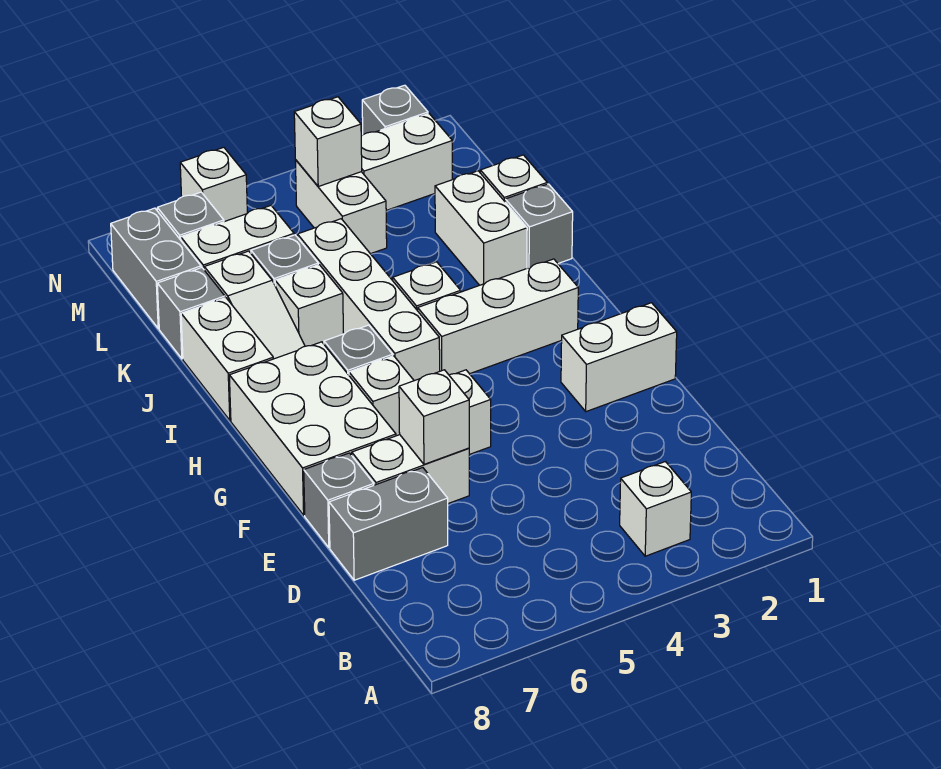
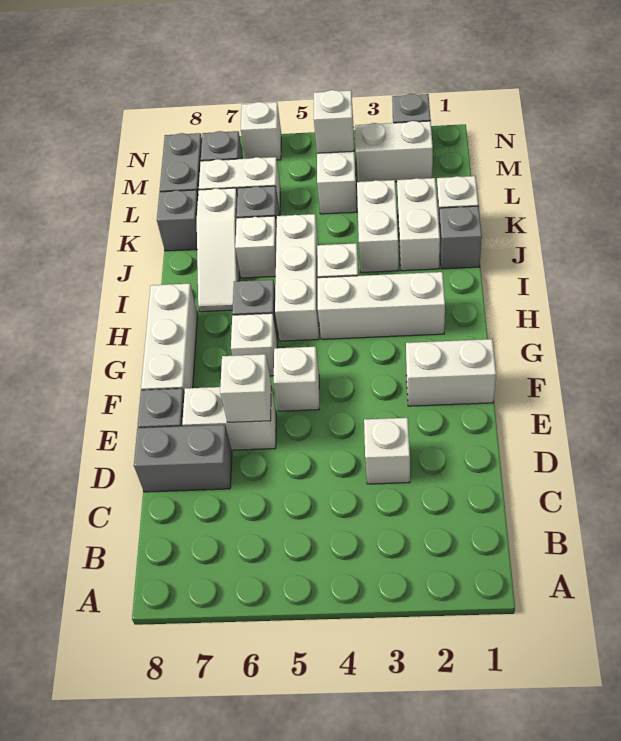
white brick B3 level 1 -> white brick D3 level 1
white brick F7:H8 level 1 -> white brick F8:H8 level 1
white brick H5:K5 level 1 -> white brick H5:J5 level 1
white brick I8:J8 level 1 -> white brick J3:K3 level 1

